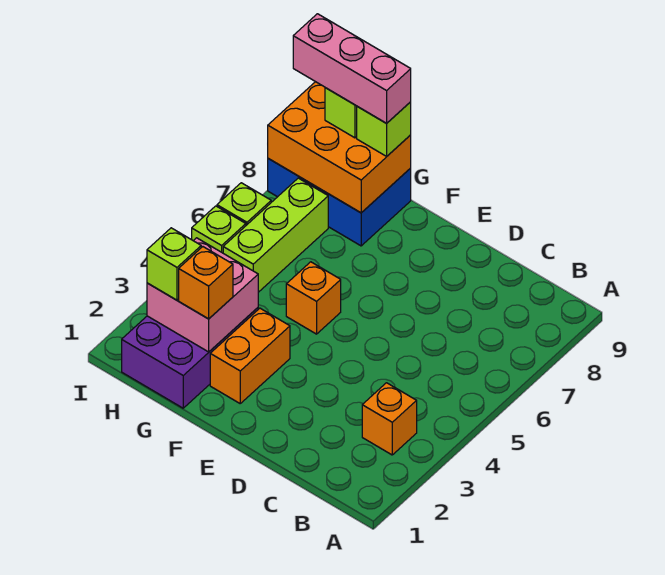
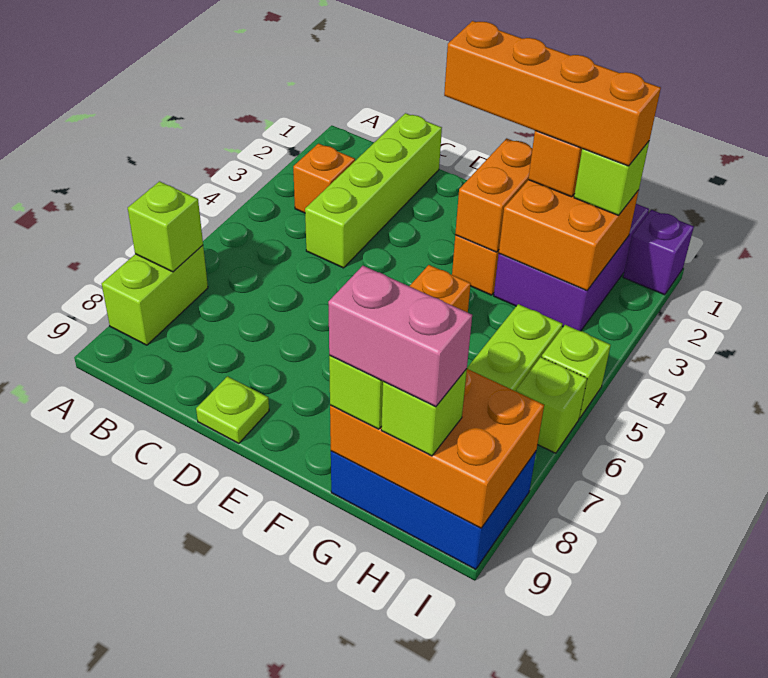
none -> lime brick A7:A8 level 1
none -> lime brick A7 level 2
none -> lime brick C1:C4 level 1
none -> lime plate D9 level 1
none -> orange brick E2:H2 level 4
none -> orange brick F2:F3 level 2
pink brick G2:H3 level 2 -> orange brick G2:H3 level 2
pink brick G9:I9 level 4 -> pink brick G9:H9 level 4
none -> purple brick I1 level 1

